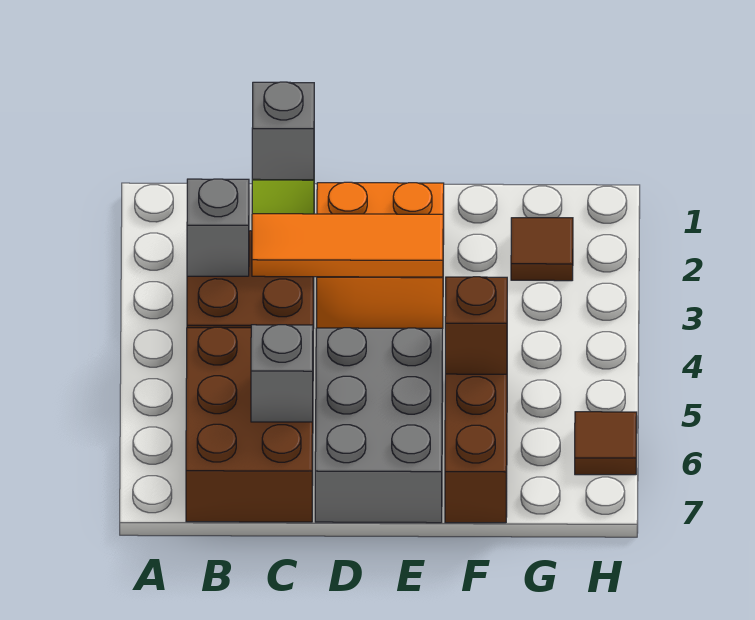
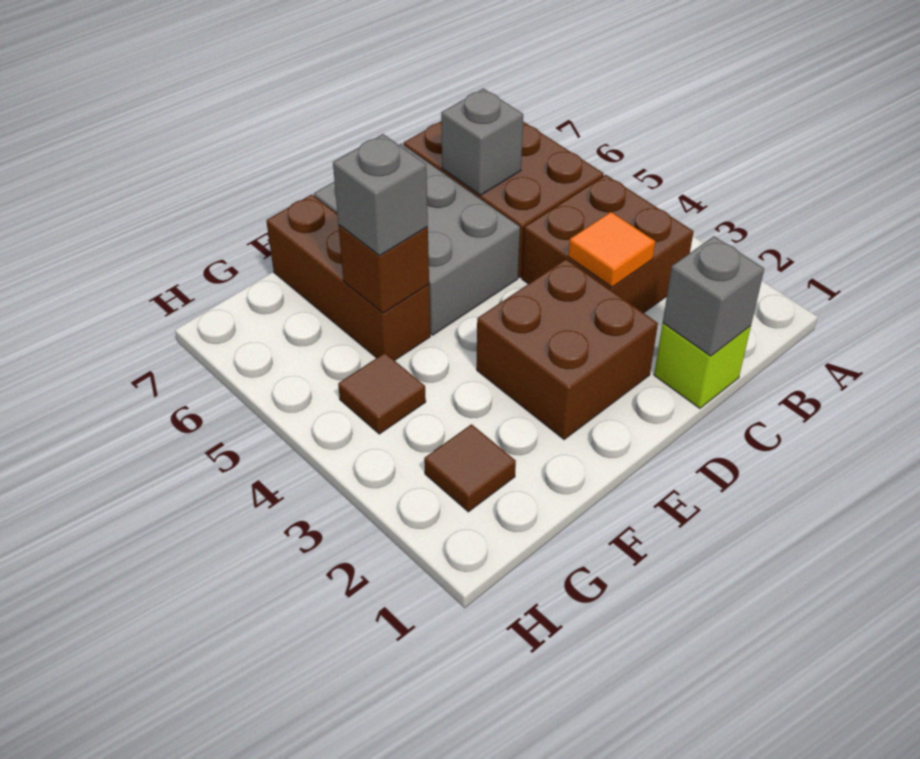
grey brick B3 level 2 -> grey brick F5 level 3
orange tile C3:E3 level 2 -> orange tile C3 level 2
orange brick D2:E3 level 1 -> brown brick D2:E3 level 1
brown tile H6 level 1 -> brown tile G4 level 1

